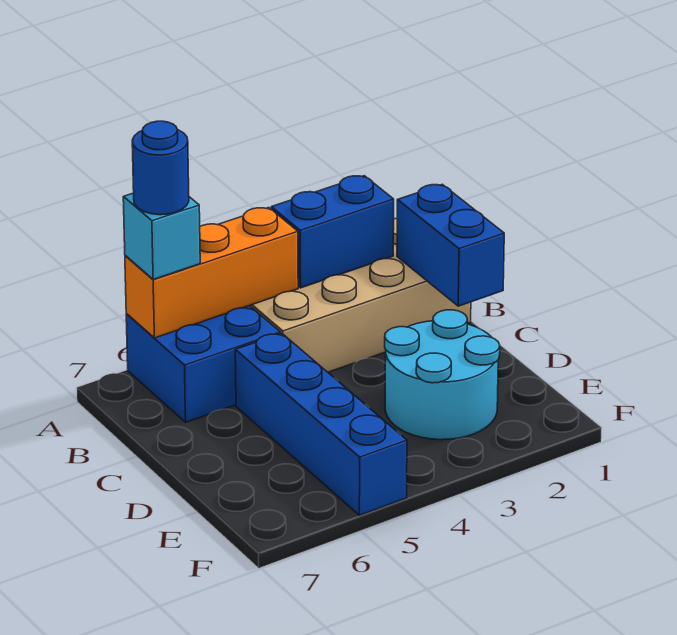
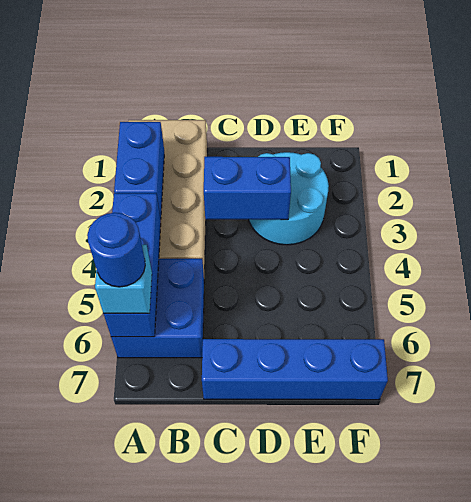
orange brick A4:A6 level 2 -> blue brick A4:A6 level 2
blue brick B1:C1 level 2 -> blue brick C3:D3 level 2
blue brick C5:F5 level 1 -> blue brick C7:F7 level 1

